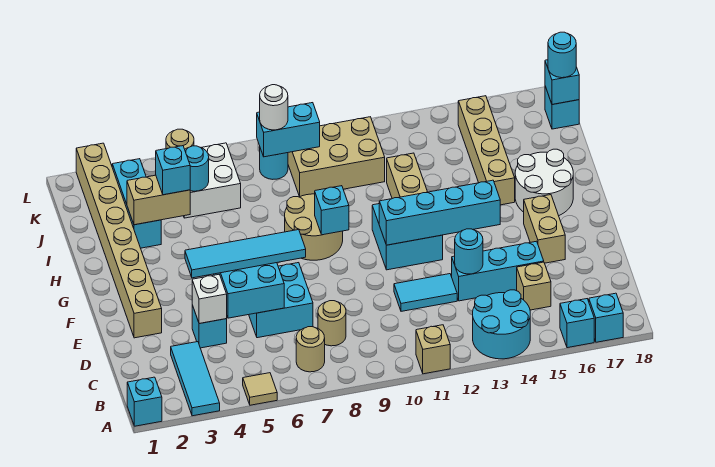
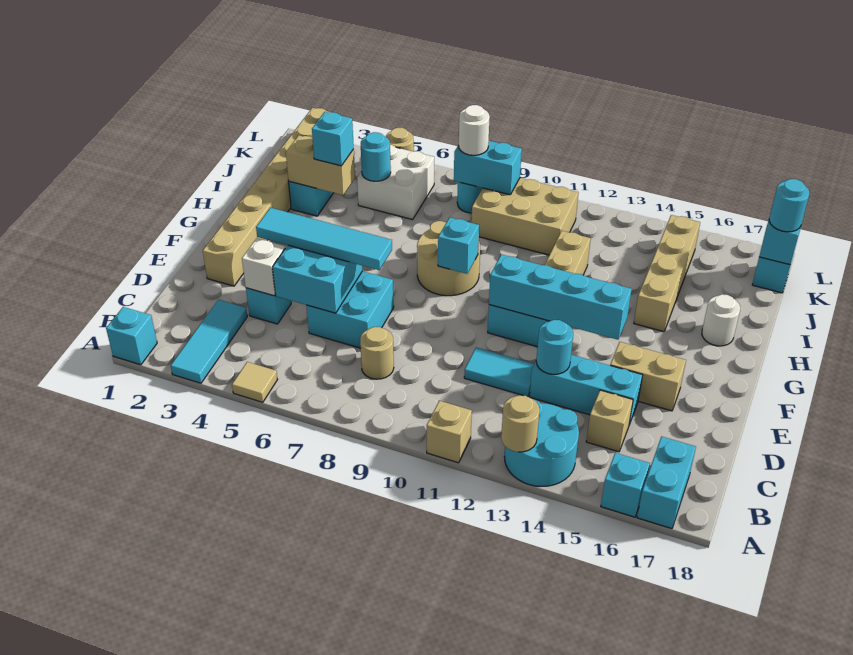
cyan brick A17 level 1 -> cyan brick A17:B17 level 1
tan round brick B7 level 1 -> tan round brick A13 level 2
tan brick E16:F16 level 1 -> tan brick E15:E16 level 1
white round brick G16:H17 level 1 -> white round brick H17 level 1

